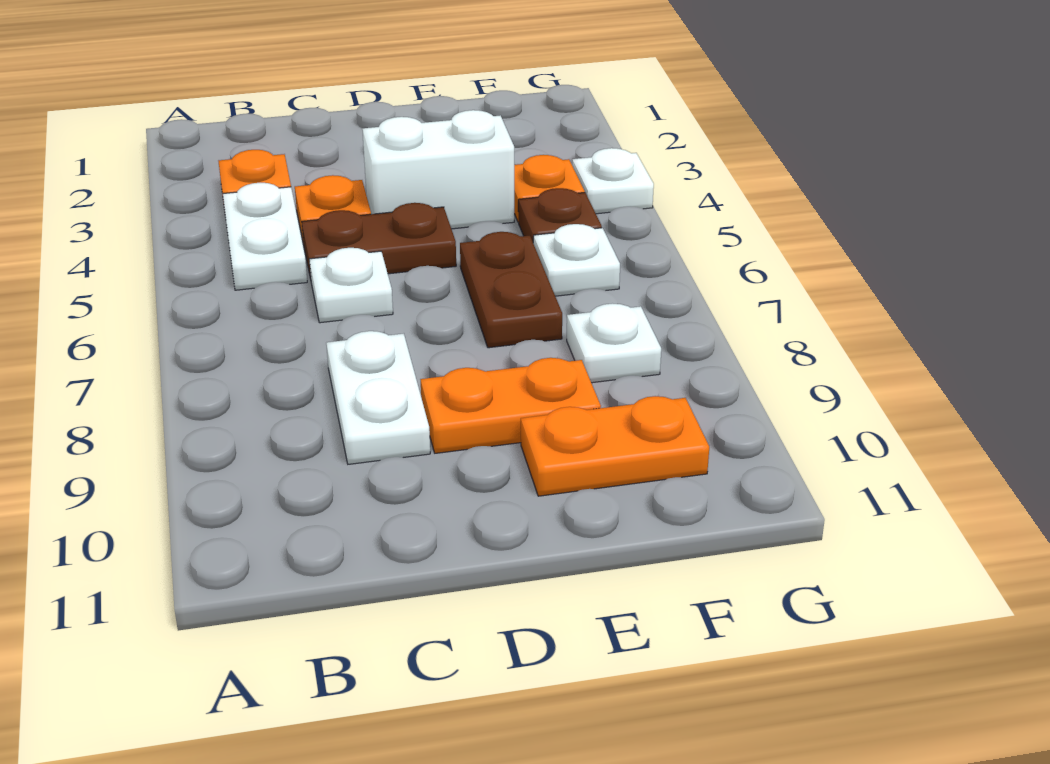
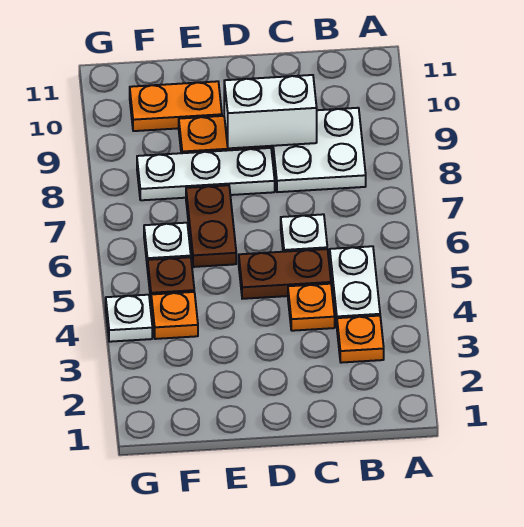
white plate C8:C9 level 1 -> white plate B8:C9 level 1
white brick D4:E4 level 1 -> white brick C9:D9 level 2
white plate F8 level 1 -> white plate D8:F8 level 1

